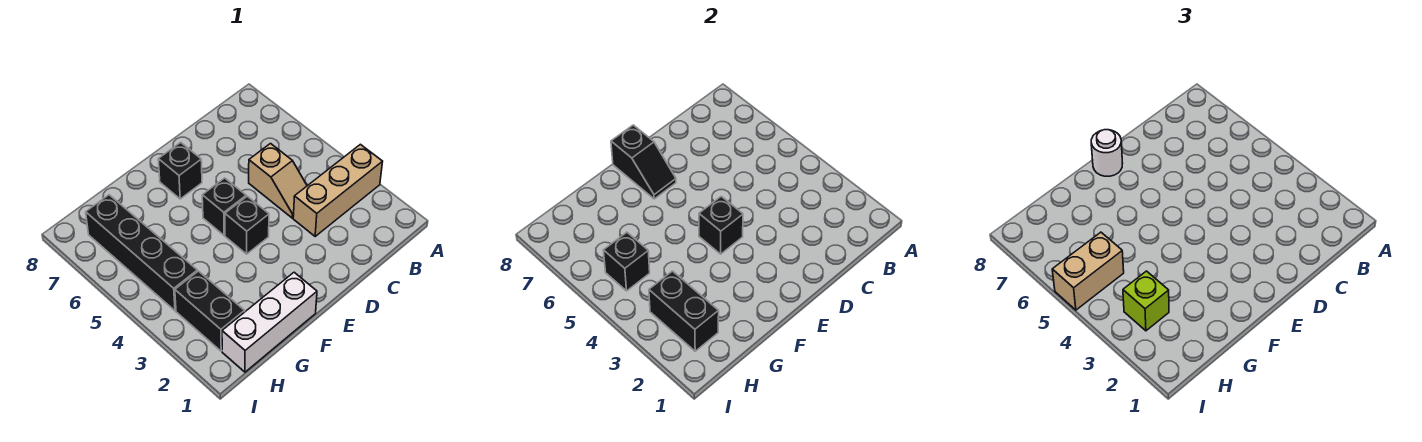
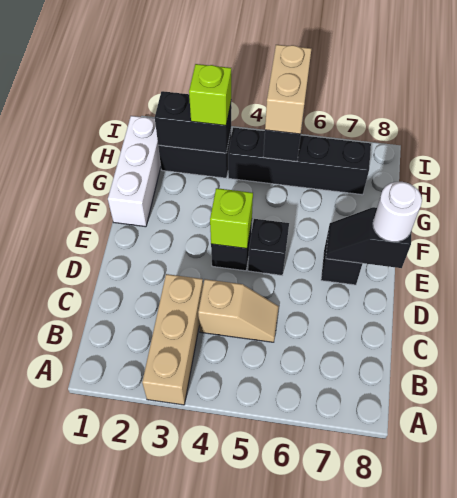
tan slope C4:C5 level 1 top 5 -> tan slope C4:C5 level 1 top 4
black brick E4 level 2 -> lime brick E4 level 2

